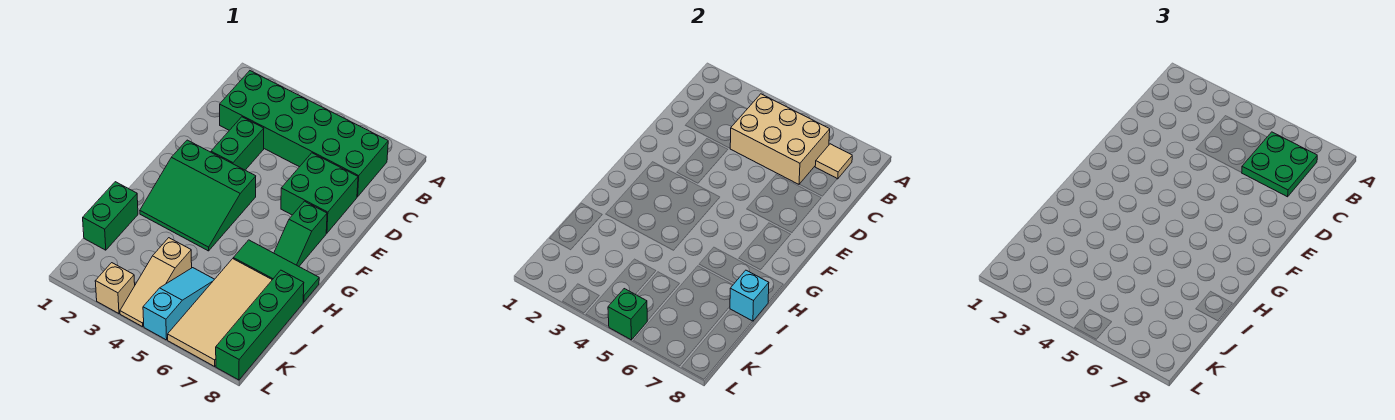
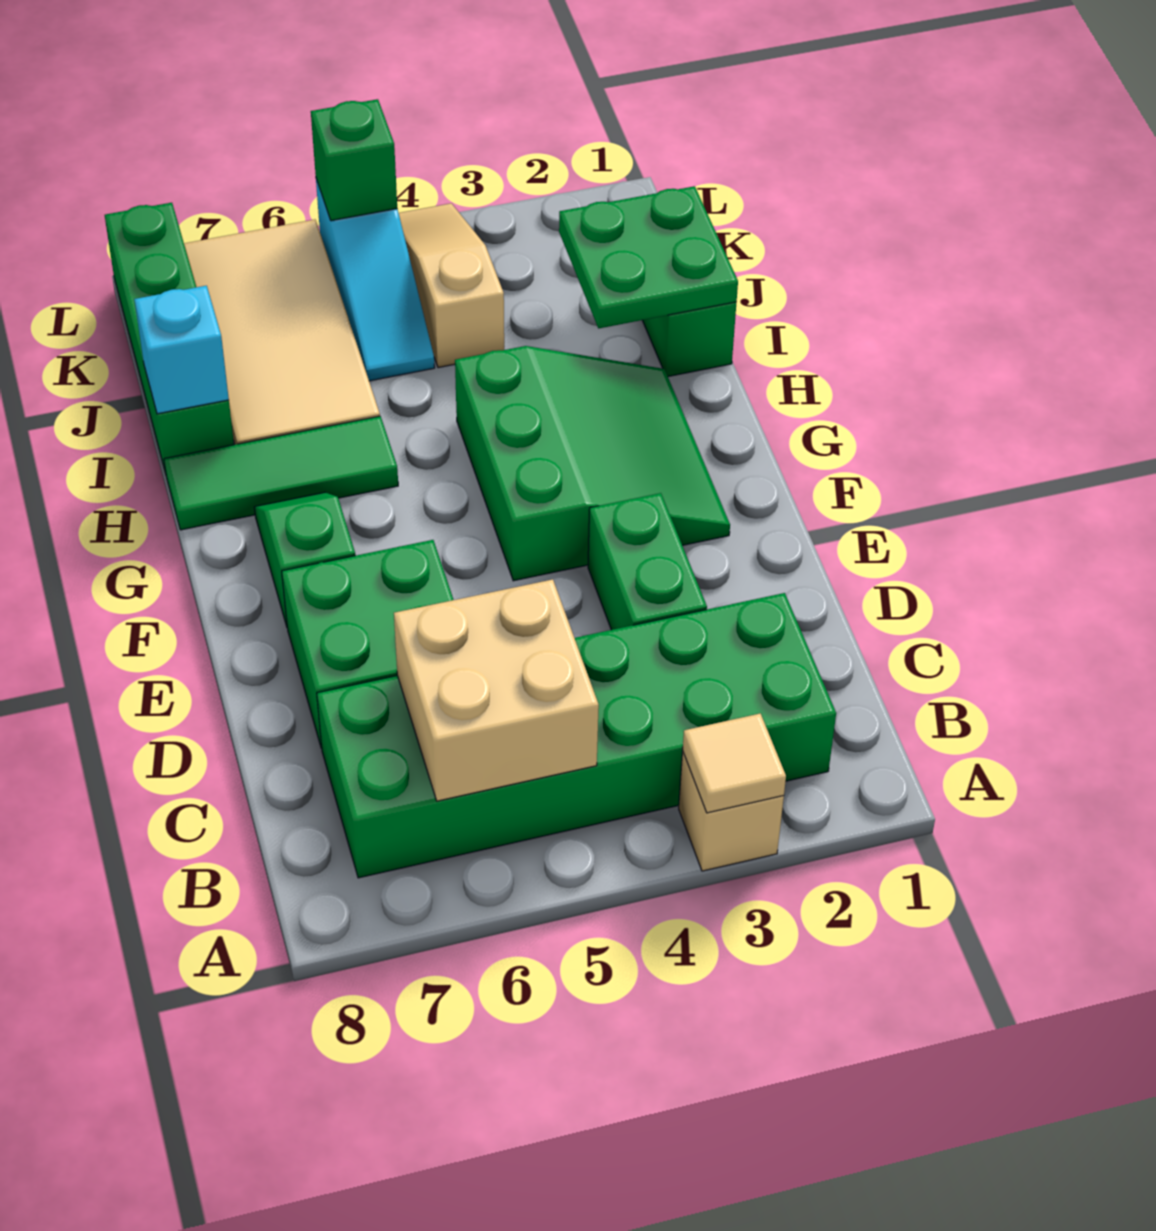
tan brick B4:C6 level 2 -> tan brick B5:C6 level 2
green plate B6:C7 level 3 -> green plate I1:J2 level 2
tan tile B7 level 2 -> tan tile A3 level 2
green slope F2:H4 level 1 top F -> green slope F2:H4 level 1 top 4
tan brick L3 level 1 -> tan brick A3 level 1

